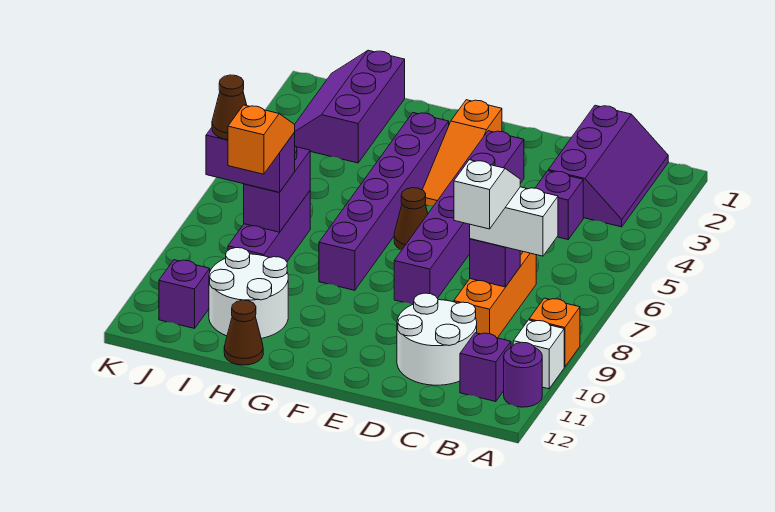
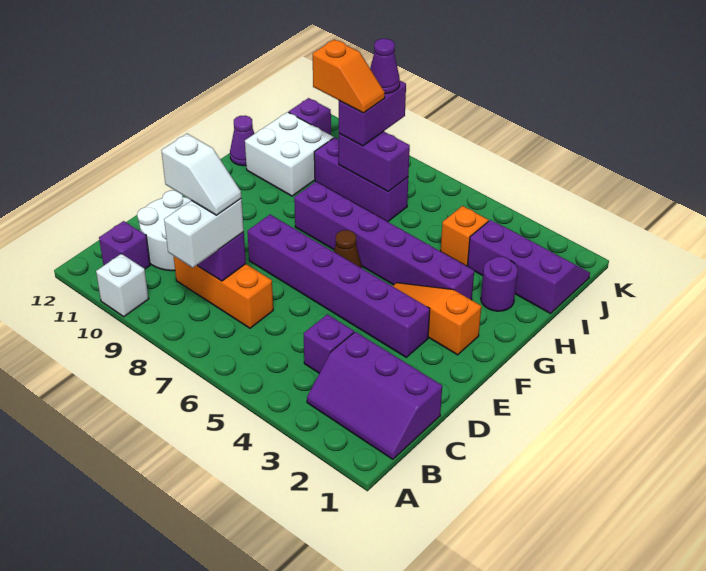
orange brick A9 level 1 -> orange brick I4 level 1
purple round brick A11 level 1 -> purple round brick H2 level 1
white round brick H10:I11 level 1 -> white brick H10:I11 level 1
brown cone H12 level 1 -> purple cone H12 level 1
brown cone J8 level 4 -> purple cone J8 level 4

